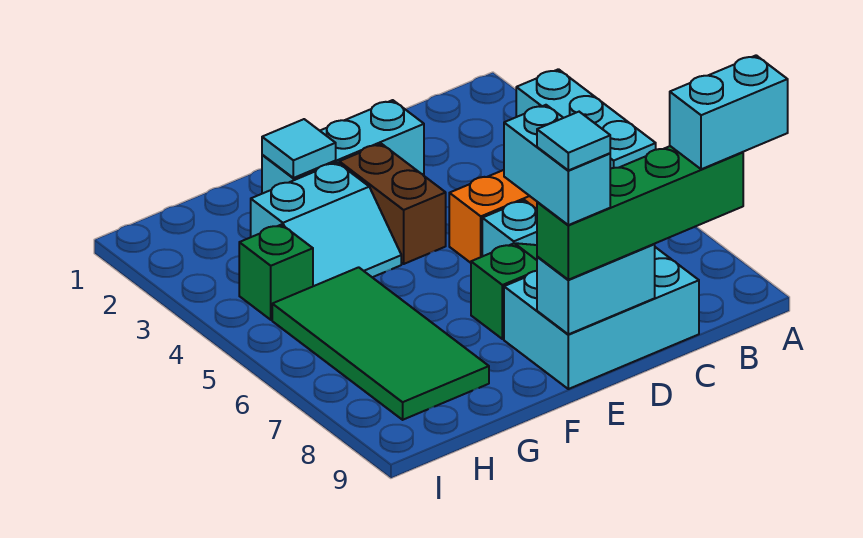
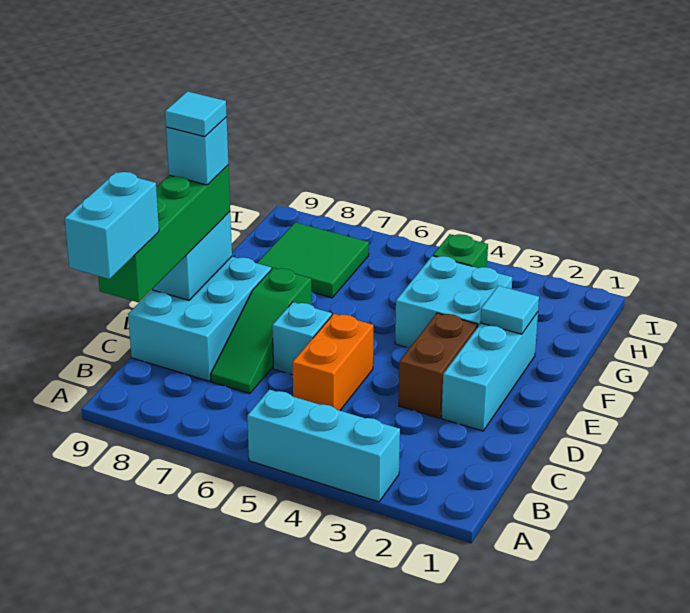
brown brick E3:E4 level 1 -> brown brick D3:E3 level 1
cyan brick E8:E9 level 4 -> cyan brick E9 level 4
cyan slope F3:G4 level 1 top 3 -> cyan brick F3:G4 level 1
green tile G5:H8 level 1 -> green tile G7:H8 level 1

